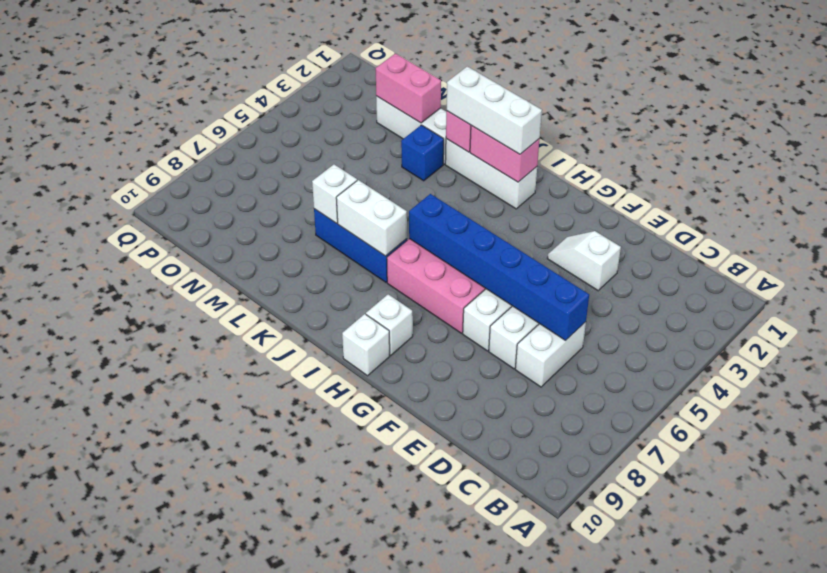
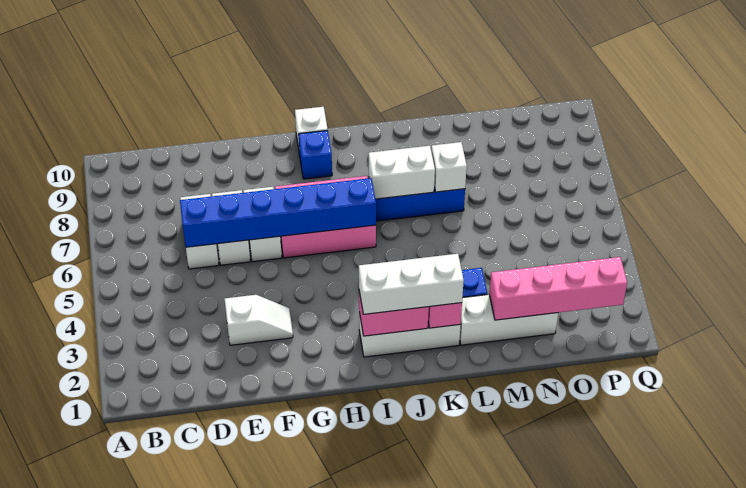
white brick H9 level 1 -> blue brick H9 level 1
pink brick M2:N2 level 2 -> pink brick M2:P2 level 2

